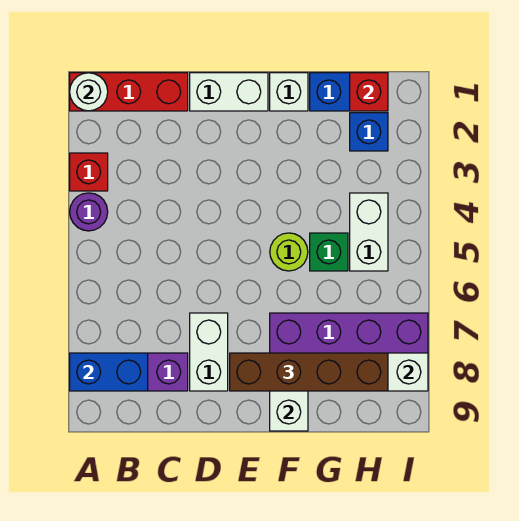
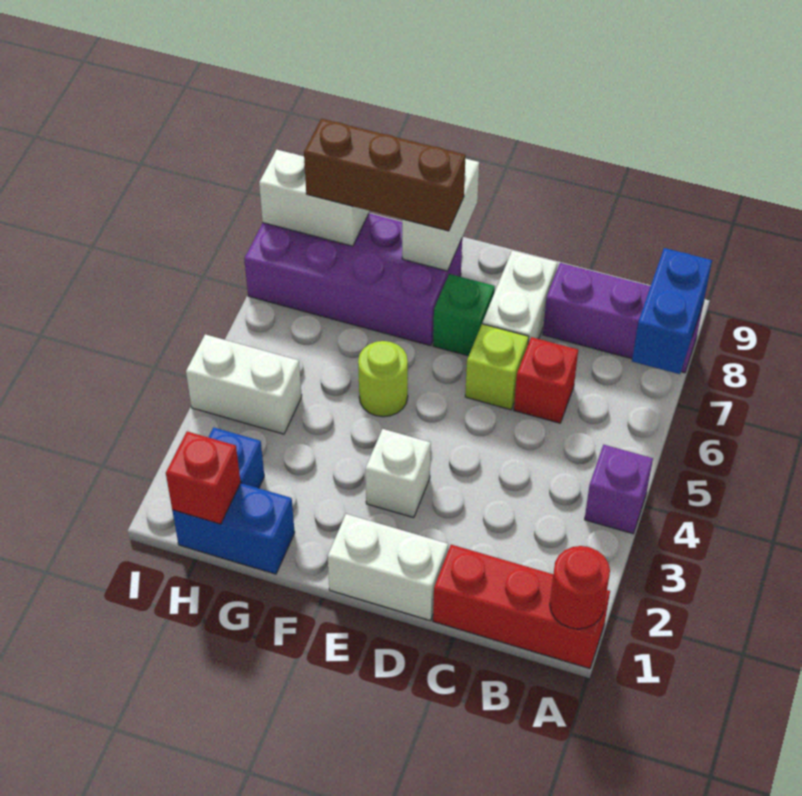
white round brick A1 level 2 -> red round brick A1 level 2
red brick A3 level 1 -> red brick C6 level 1
purple round brick A4 level 1 -> purple brick A4 level 1
blue brick A8:B8 level 2 -> blue brick A7:A8 level 2
none -> lime brick D6 level 1
brown brick E8:H8 level 3 -> brown brick F8:H8 level 3
white brick F1 level 1 -> white brick E3 level 1
green brick G5 level 1 -> green brick E7 level 1
white brick H4:H5 level 1 -> white brick H4:I4 level 1

